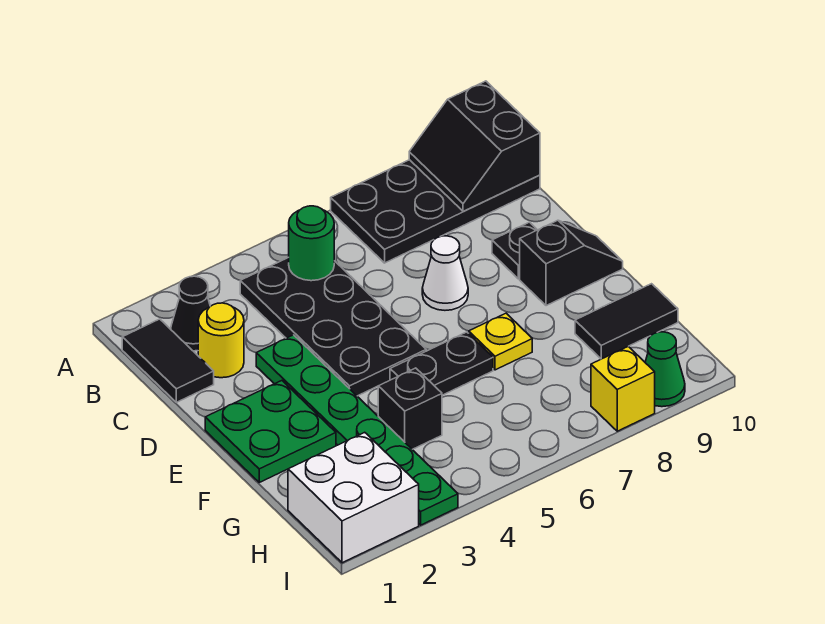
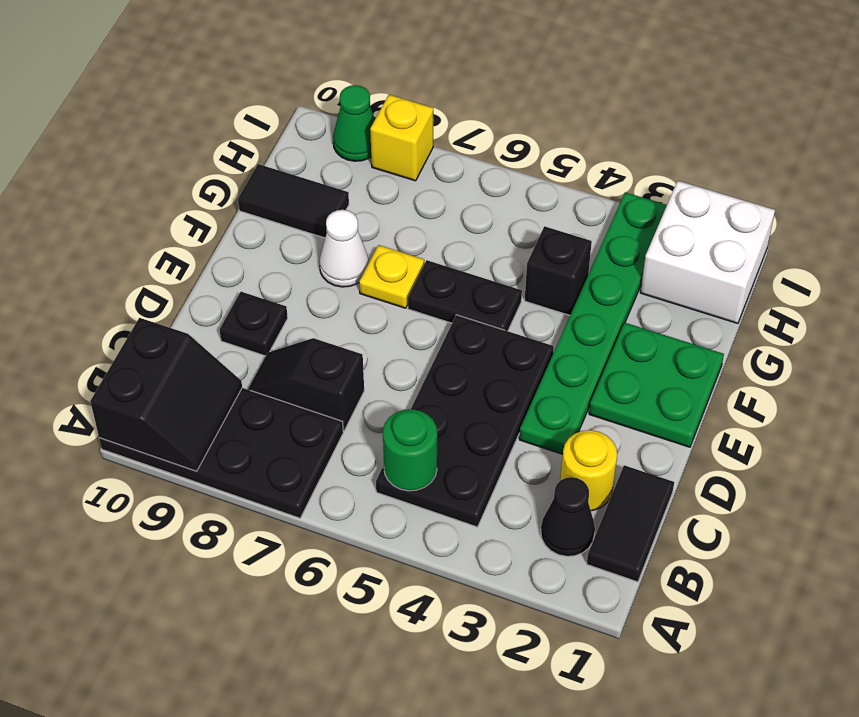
white cone D7 level 1 -> white cone F8 level 1
black slope E9:E10 level 1 top 9 -> black slope C7:C8 level 1 top 7

